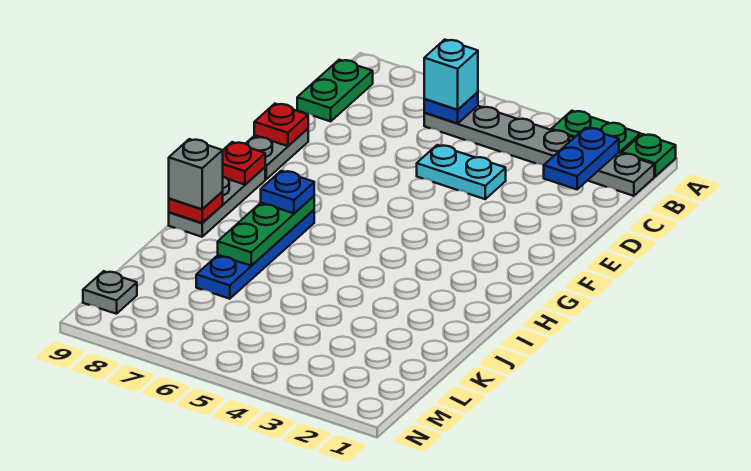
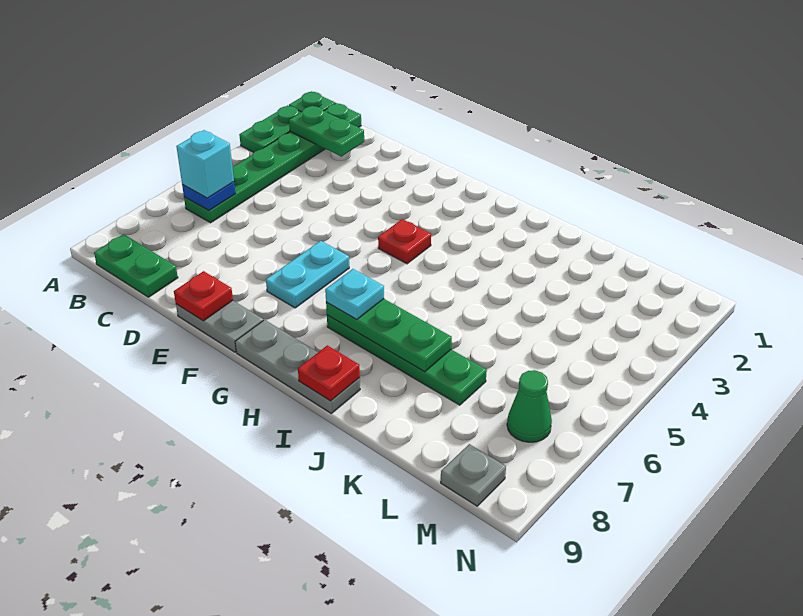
grey plate B1:B6 level 1 -> green plate B1:B6 level 1
blue plate B2:C2 level 2 -> green plate B2:C2 level 2
cyan plate D4:D5 level 1 -> cyan plate F6:F7 level 1
red plate G9 level 2 -> red plate G4 level 1
blue plate H7:K7 level 1 -> green plate H7:K7 level 1
blue plate H7 level 3 -> cyan plate H7 level 3
grey brick I9 level 3 -> none
none -> green cone M7 level 1

